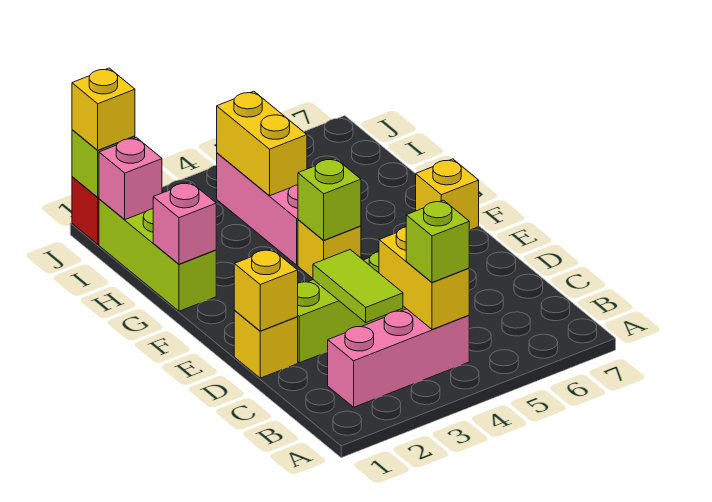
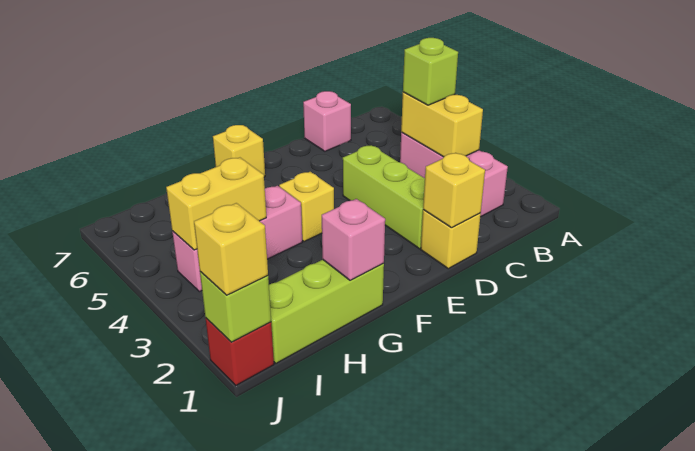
yellow brick B4:C4 level 2 -> yellow brick B3:B4 level 2
lime tile C3:D3 level 2 -> none
lime brick F4 level 2 -> none
pink brick I1 level 2 -> pink brick C7 level 1

